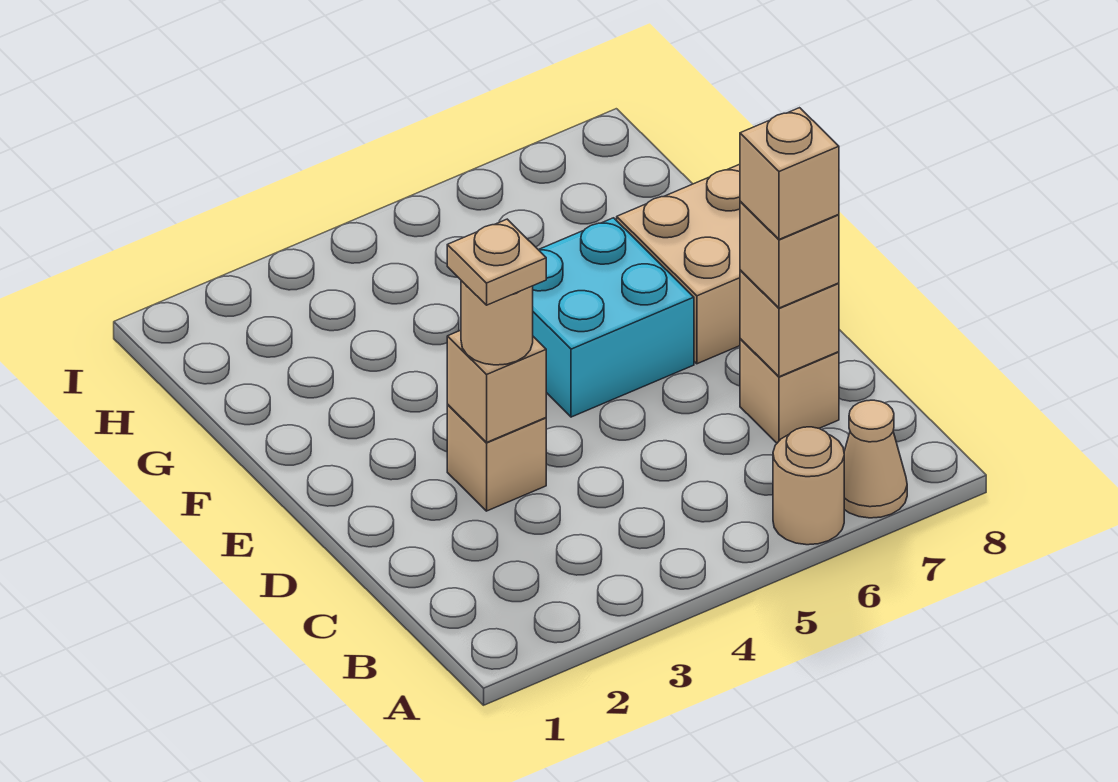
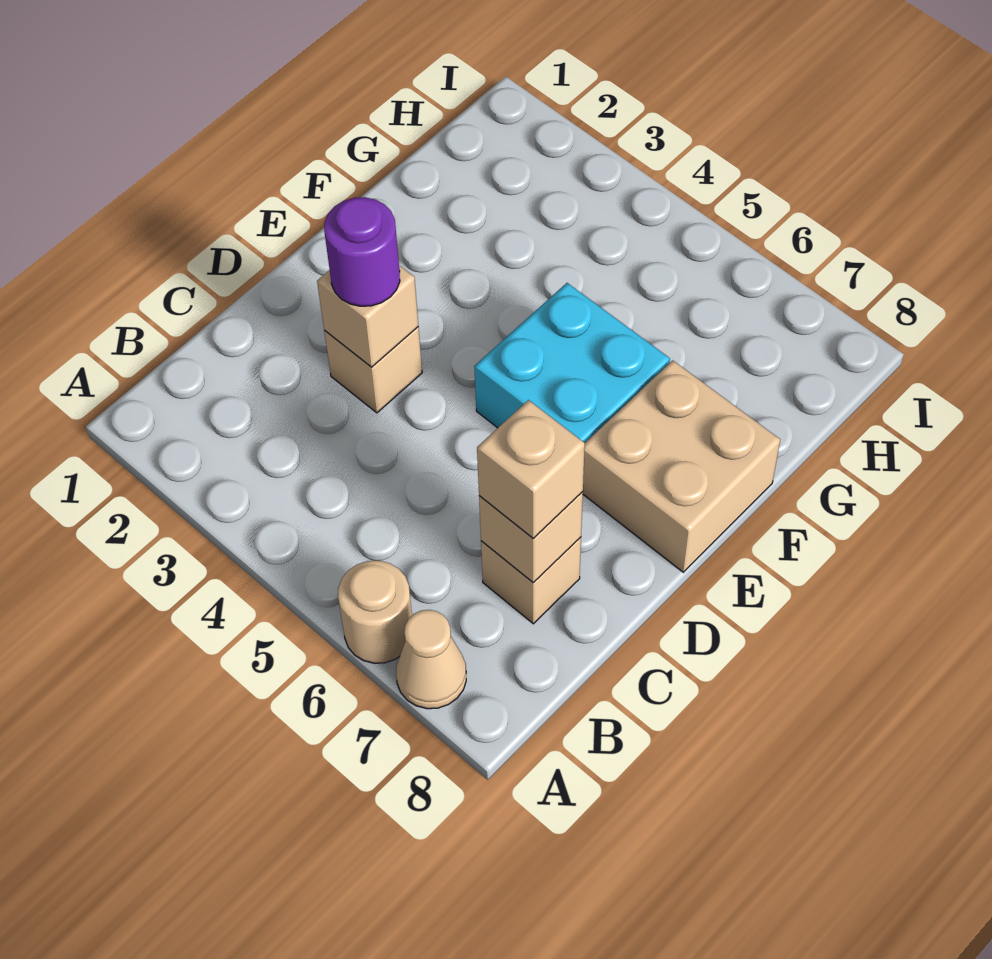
tan brick C7 level 4 -> none
tan round brick D3 level 3 -> purple round brick D3 level 3
tan plate D3 level 4 -> none

